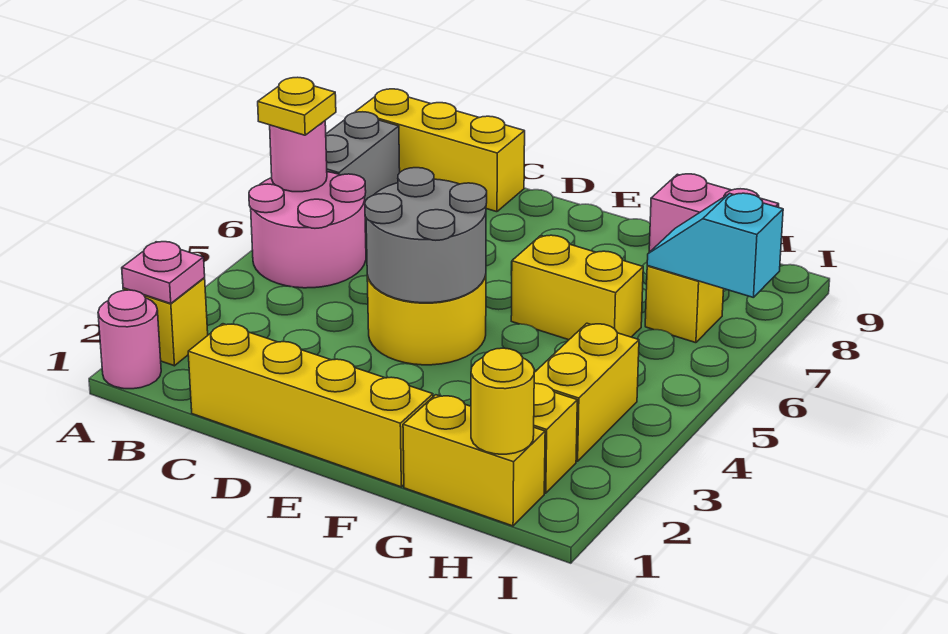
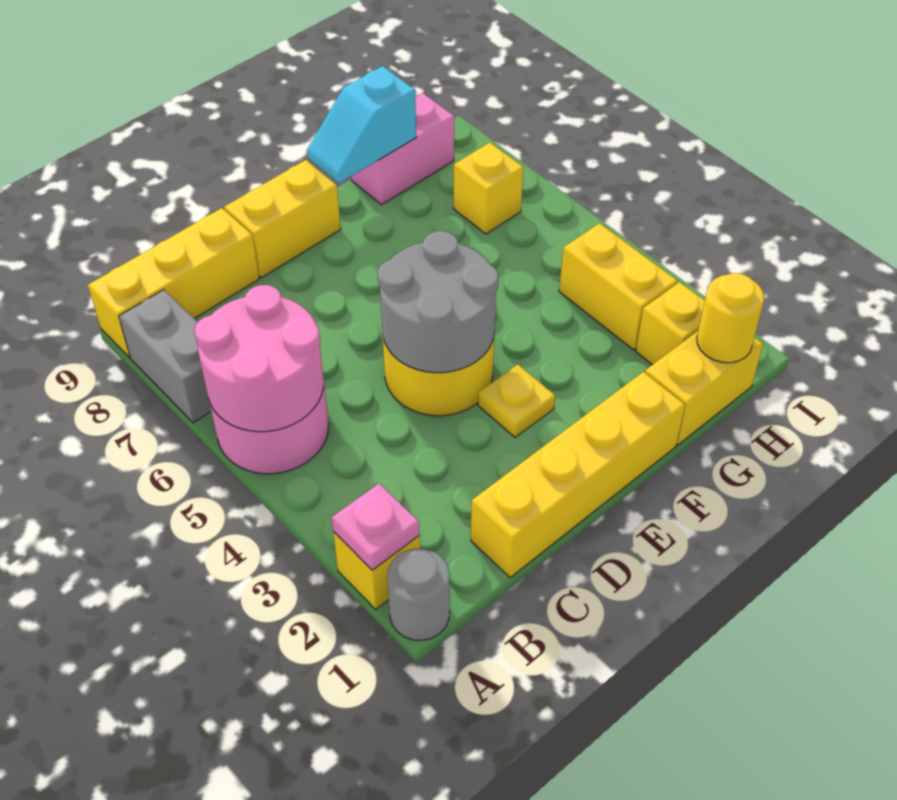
pink round brick A1 level 1 -> grey round brick A1 level 1
pink round brick A6 level 2 -> pink round brick A5:B6 level 2
yellow plate A6 level 3 -> yellow plate E3 level 1
yellow brick F6:G6 level 1 -> yellow brick D9:E9 level 1
cyan slope H7:I7 level 2 top I -> cyan slope F9:G9 level 2 top G

